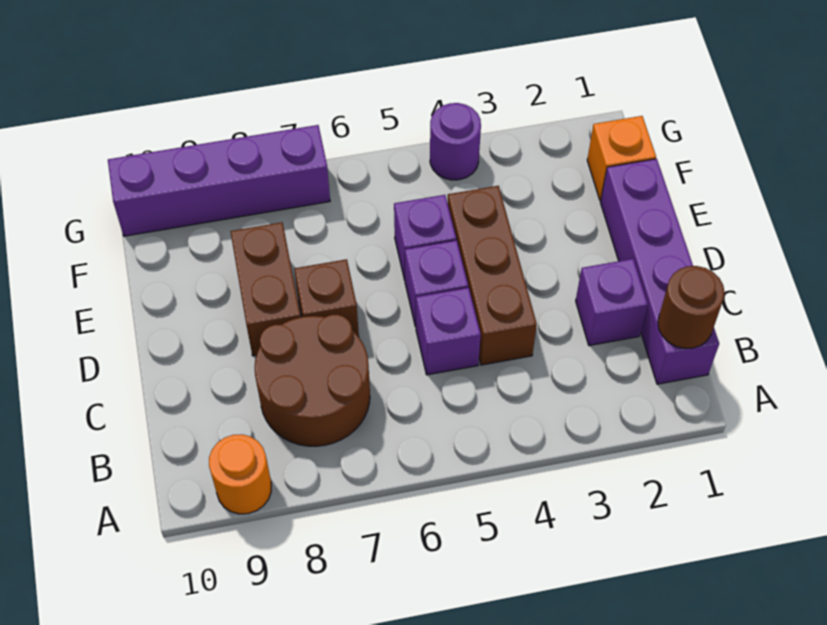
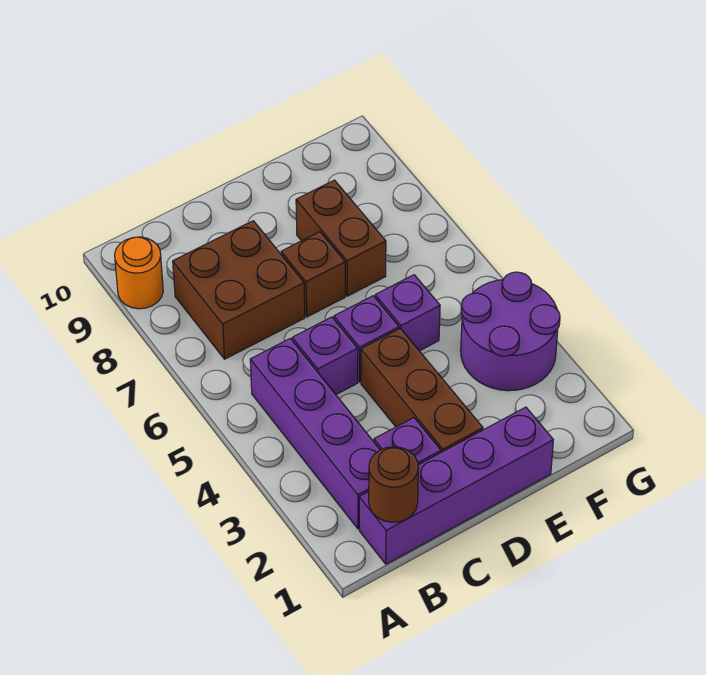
brown round brick B7:C8 level 1 -> brown brick B7:C8 level 1
brown brick C4:E4 level 1 -> brown brick D2:D4 level 1
brown brick D8:E8 level 1 -> brown brick E7:E8 level 1
orange brick F1 level 1 -> none
purple round brick G4 level 1 -> purple round brick F3:G4 level 1
purple brick G7:G10 level 1 -> purple brick B2:B5 level 1

